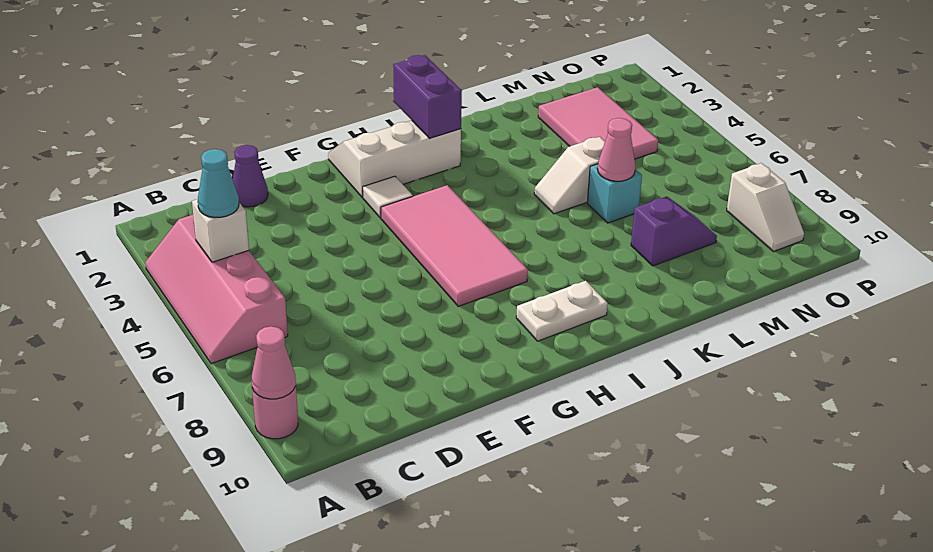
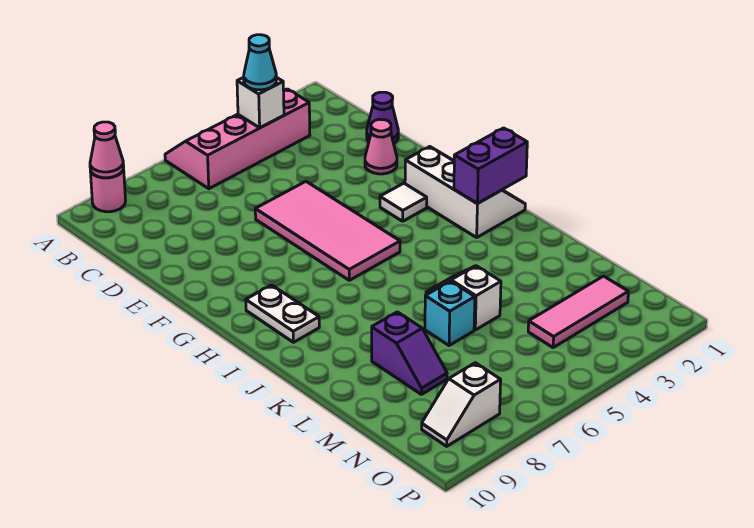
pink tile G4:H7 level 1 -> pink tile E5:H6 level 1
pink cone L6 level 2 -> pink cone E2 level 1
pink tile M2:N4 level 1 -> pink tile N2:N4 level 1

